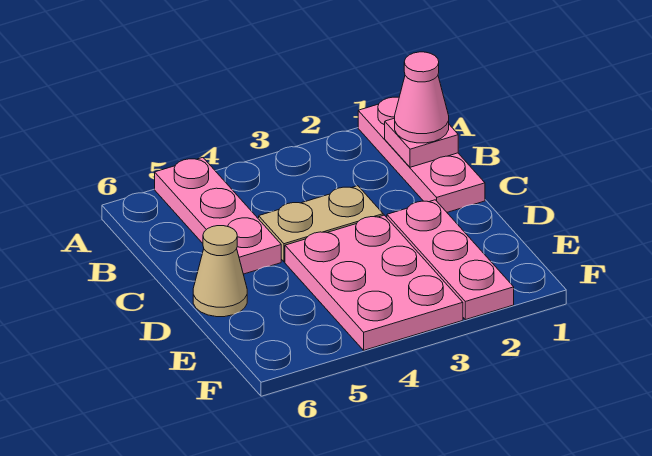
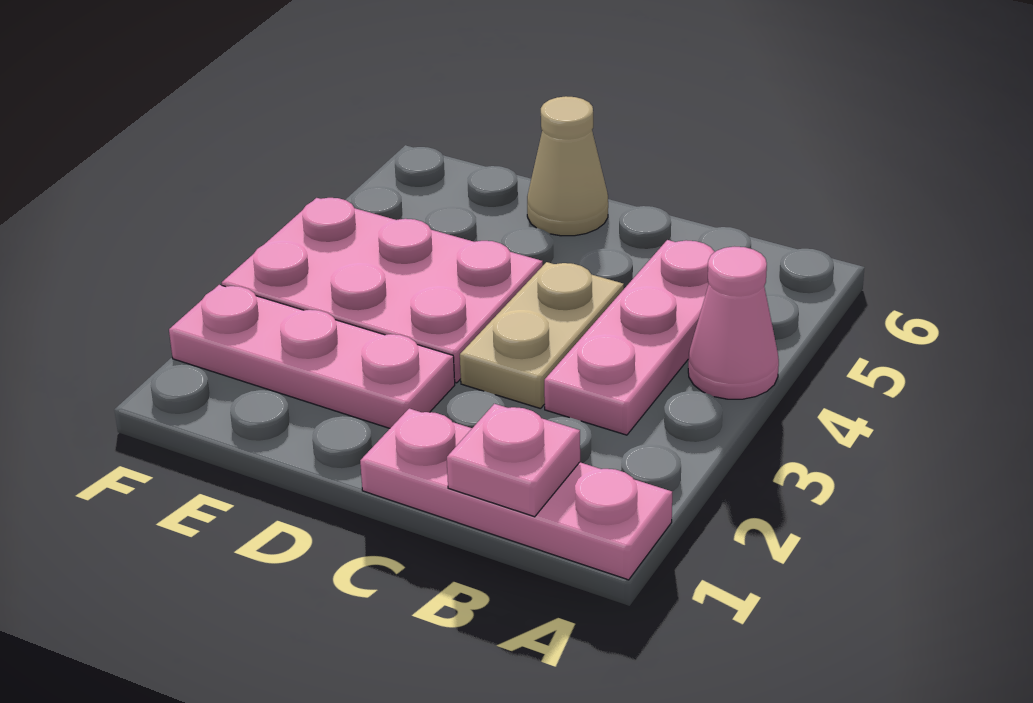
pink plate A5:C5 level 1 -> pink plate B3:B5 level 1
pink cone B1 level 3 -> pink cone A4 level 1

